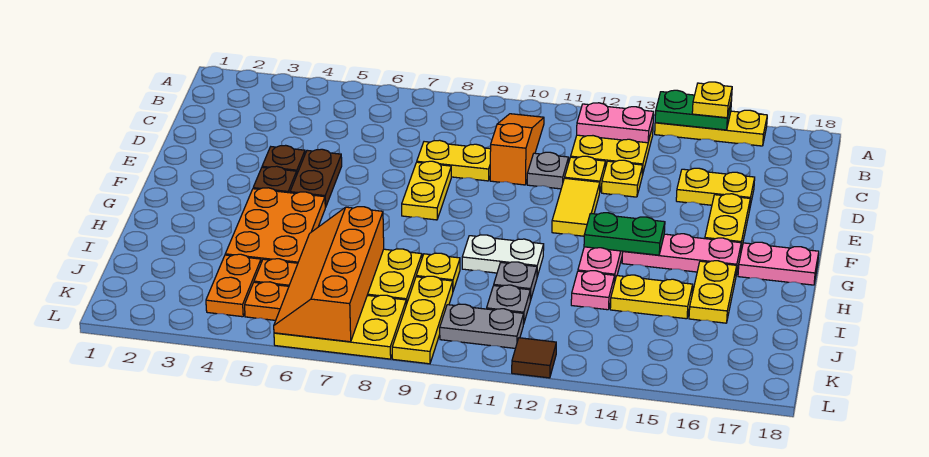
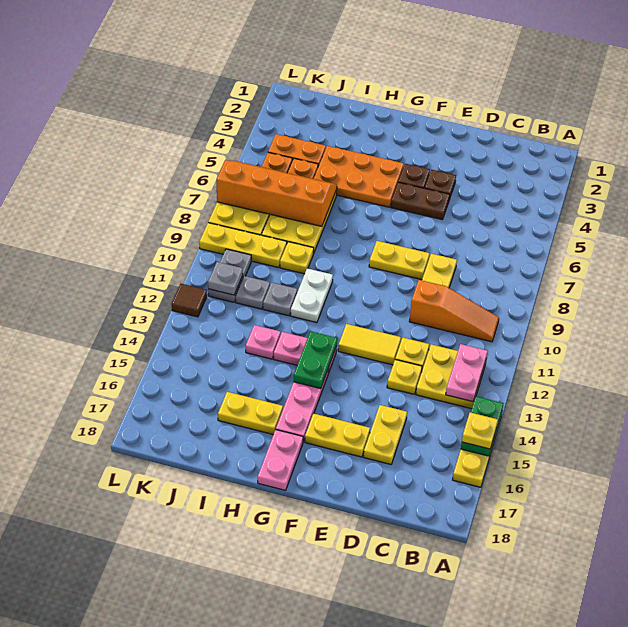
grey plate D11 level 1 -> grey plate K11 level 2
yellow plate I14:I15 level 1 -> none

